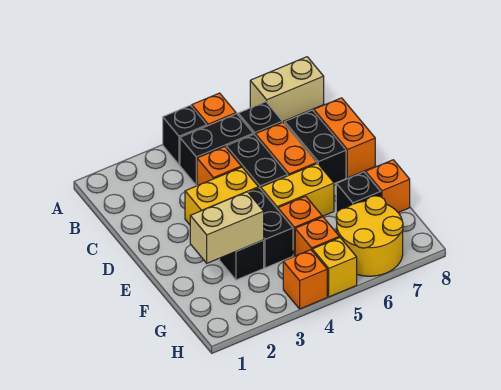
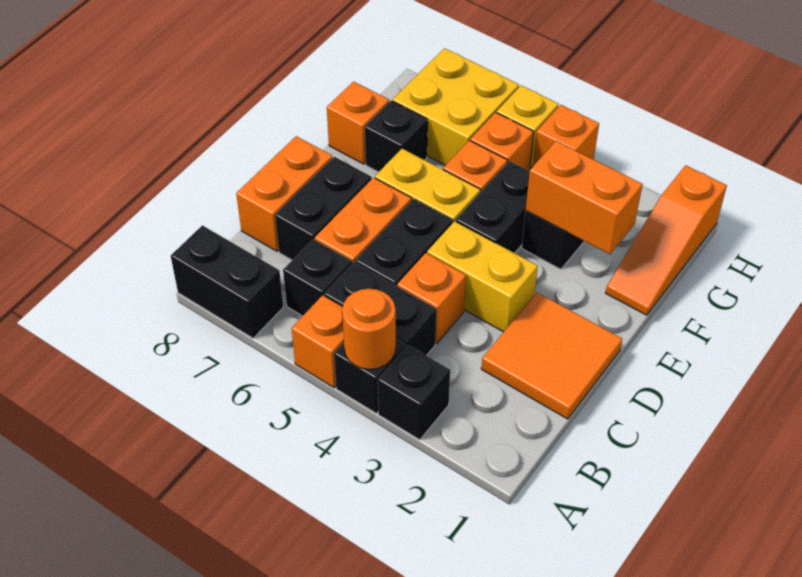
none -> black brick A3 level 1
none -> orange round brick A4 level 2
tan brick A7:A8 level 1 -> black brick A7:A8 level 1
none -> orange tile C1:D2 level 1
none -> orange slope F1:H1 level 1 top H
tan brick F2:F3 level 2 -> orange brick F2:F3 level 2
yellow round brick G6:H7 level 1 -> yellow brick G6:H7 level 1

